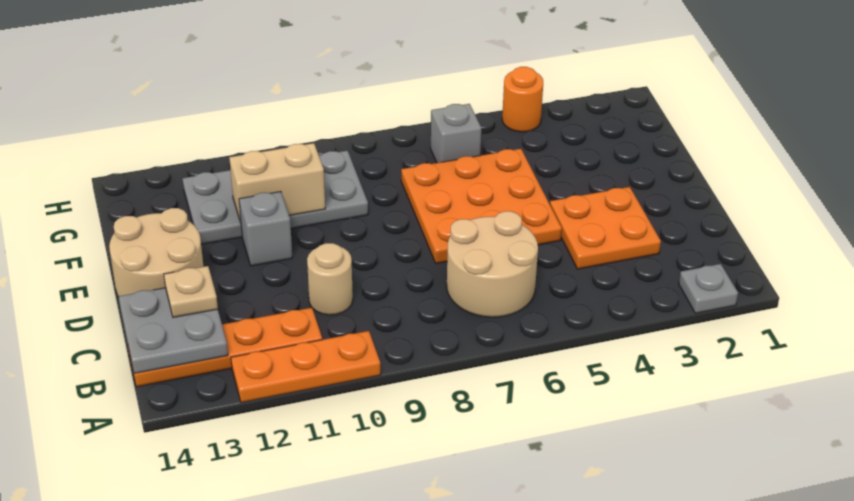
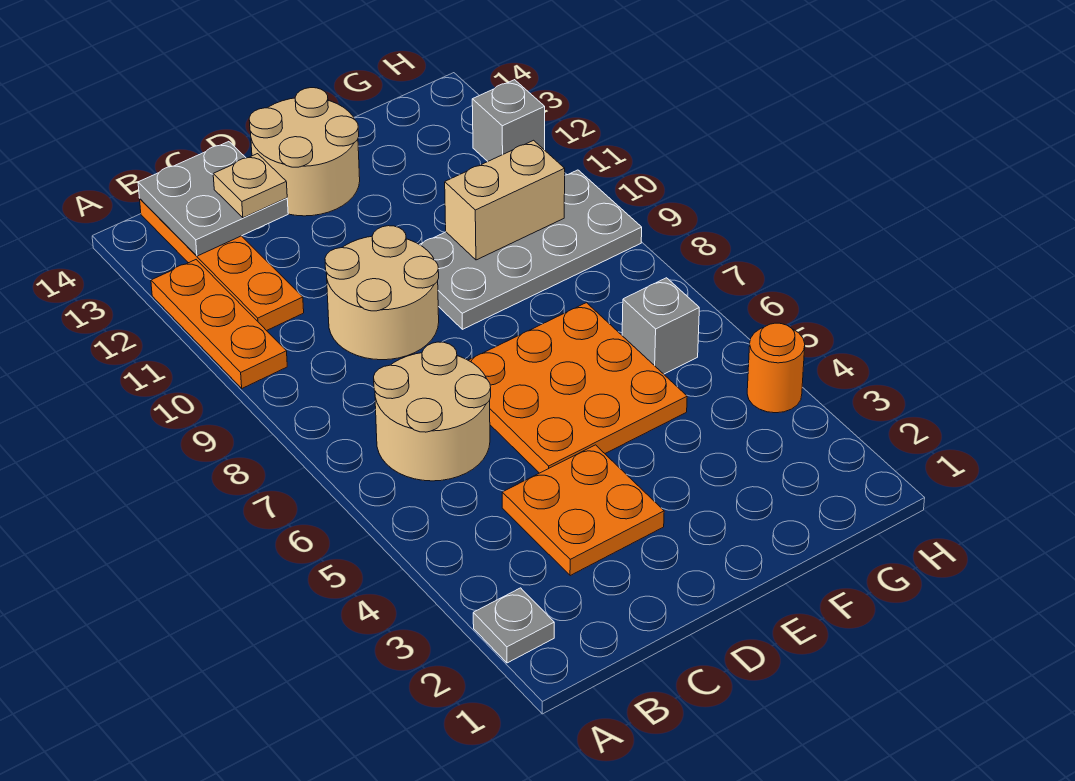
tan round brick C10 level 1 -> tan round brick C9:D10 level 1
grey brick E11 level 1 -> grey brick H12 level 1
grey plate F9:G12 level 1 -> grey plate E9:H10 level 1
tan brick F10:F11 level 2 -> tan brick F10:G10 level 2

